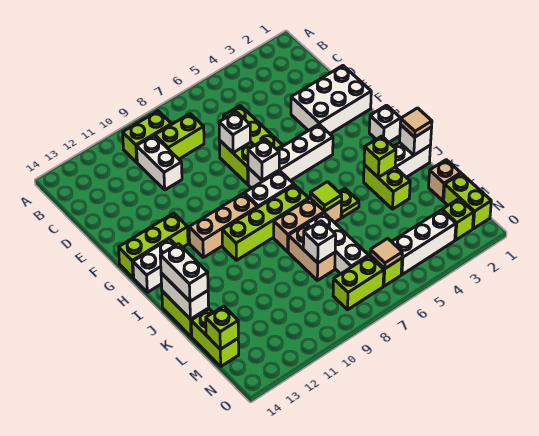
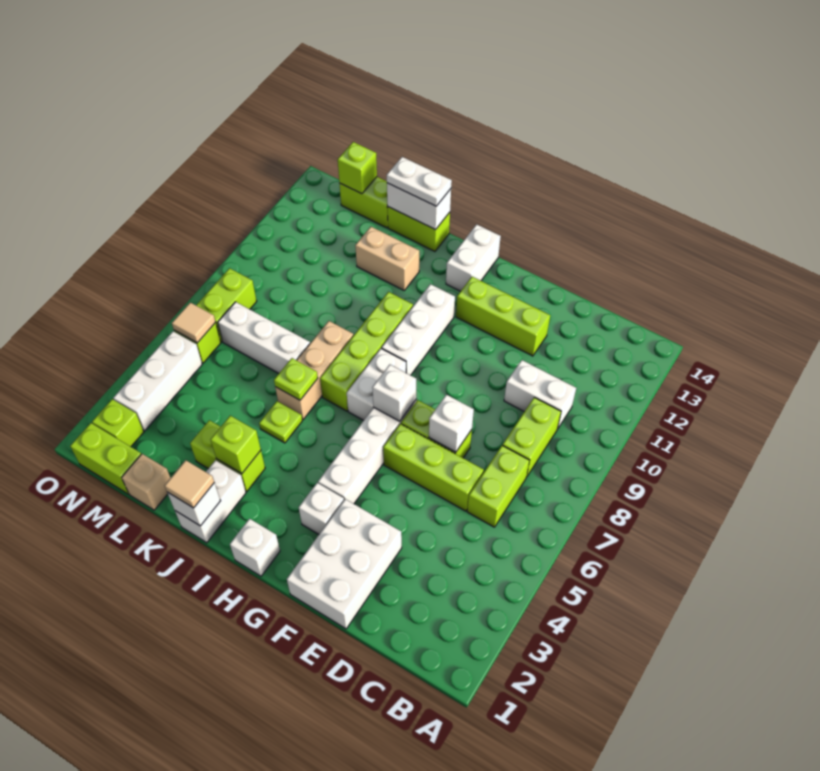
lime brick B9:B10 level 1 -> lime brick C6:C7 level 1
lime brick G12:G14 level 1 -> lime brick E12:G12 level 1
tan brick H9:H11 level 1 -> white brick H9:H11 level 1
lime tile J6 level 2 -> lime plate J6 level 2
white brick J14:K14 level 3 -> white plate J14:K14 level 3
tan brick K8:L8 level 1 -> tan brick J12:K12 level 1
white brick L8 level 2 -> white brick G3 level 1

